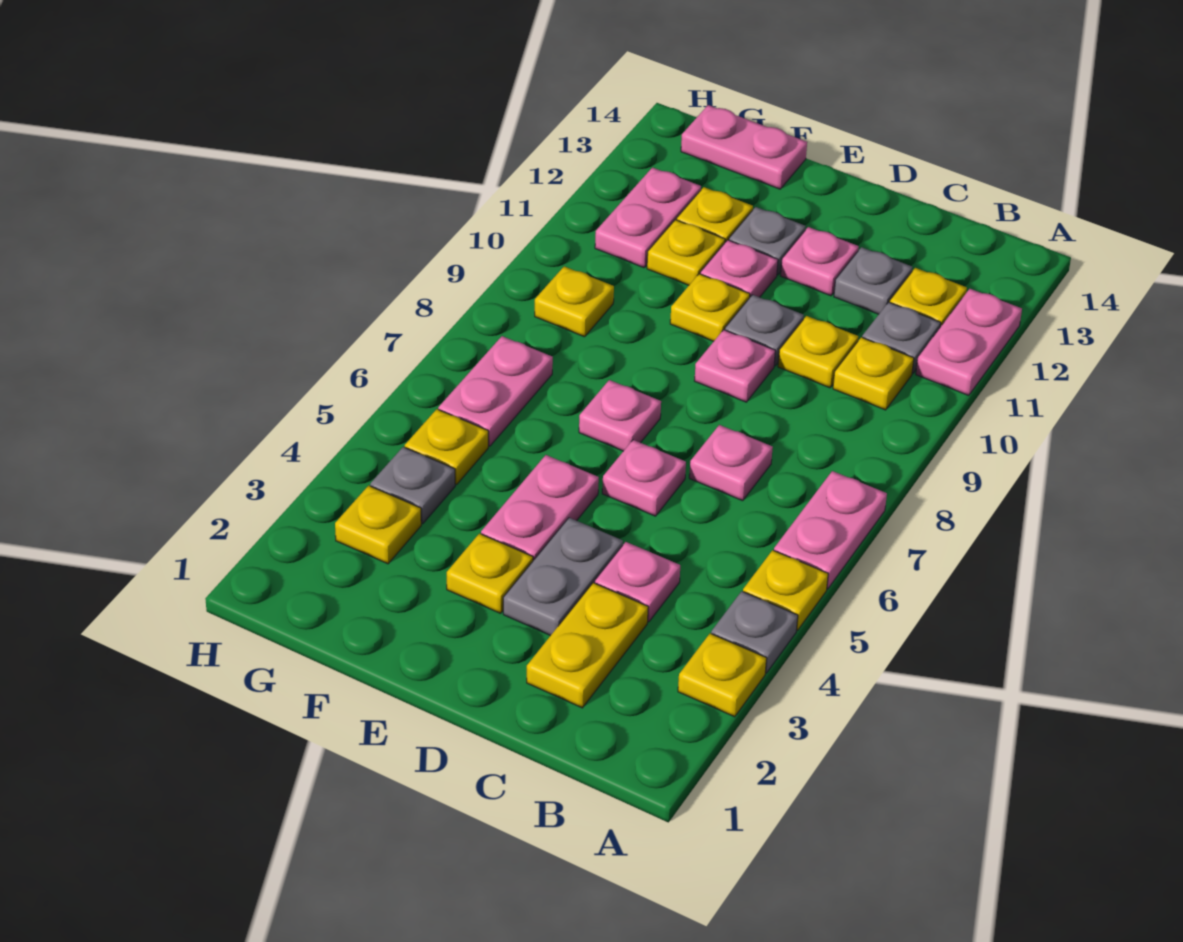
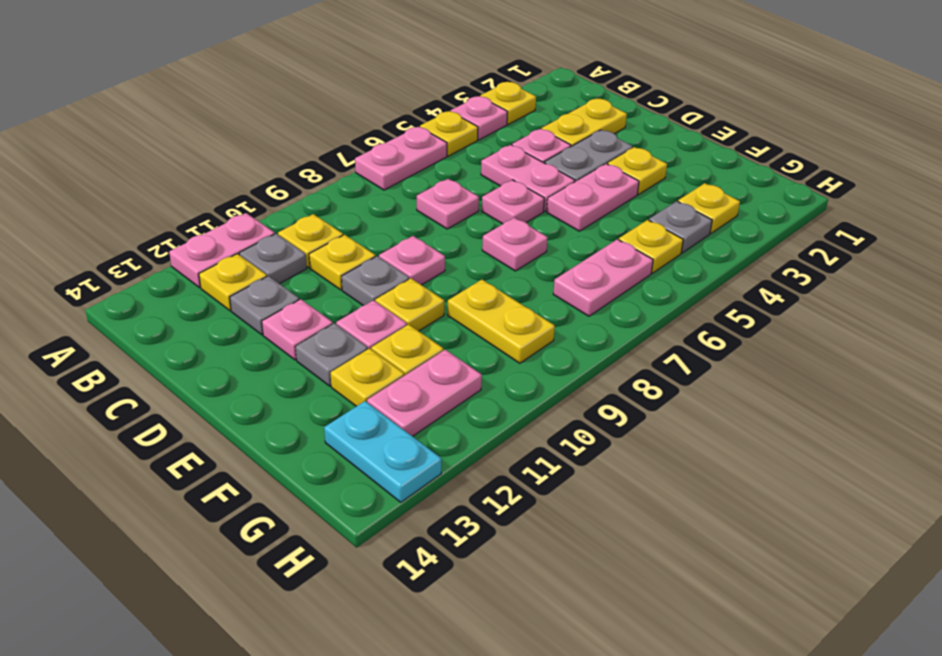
grey plate A4 level 1 -> pink plate A4 level 1
pink plate F14:G14 level 1 -> pink plate C5:D5 level 1
yellow plate G9 level 1 -> yellow plate F9:G9 level 1
none -> cyan plate G13:H13 level 1

